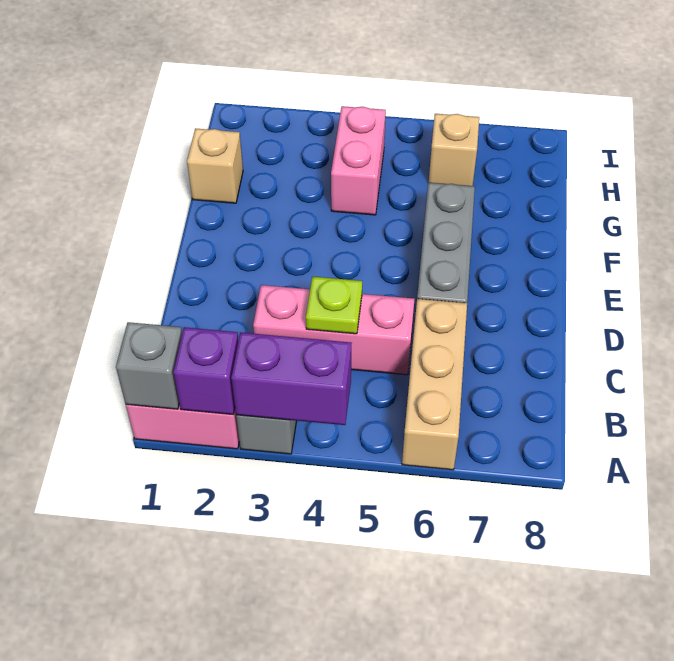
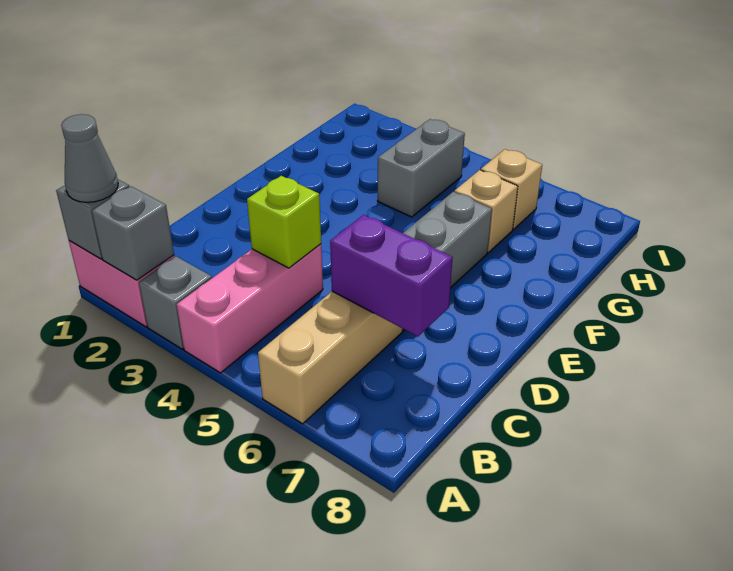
none -> grey cone A1 level 3
purple brick A2 level 2 -> grey brick A2 level 2
purple brick A3:A4 level 2 -> purple brick C6:C7 level 2
pink brick C3:C5 level 1 -> pink brick A4:C4 level 1
lime plate C4 level 2 -> lime brick C4 level 2
tan brick G1 level 1 -> tan brick G6 level 1
pink brick G4:H4 level 1 -> grey brick G4:H4 level 1

